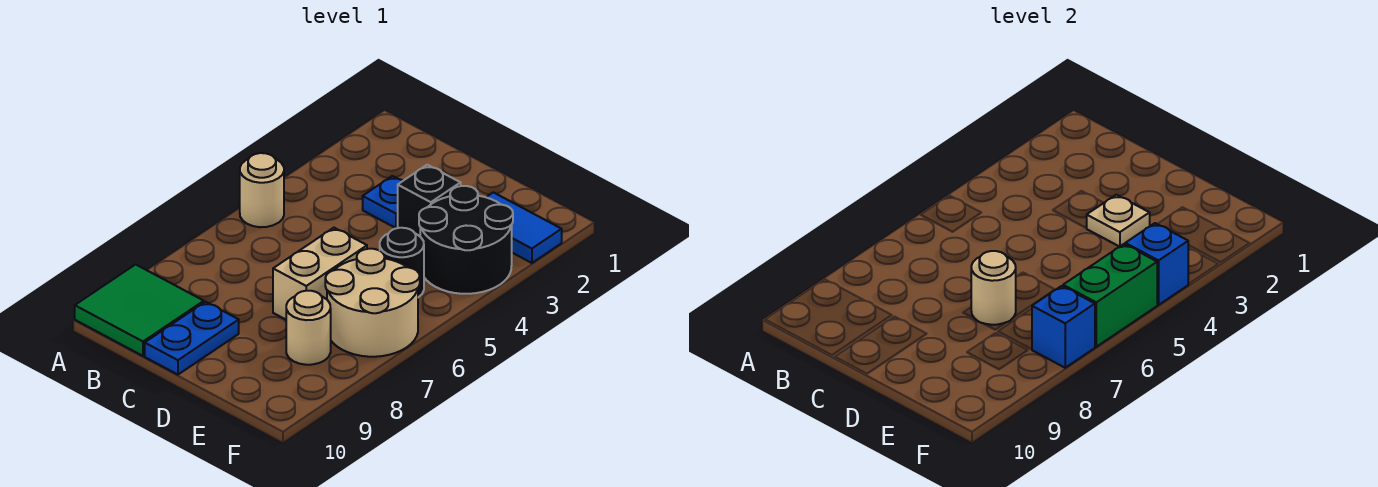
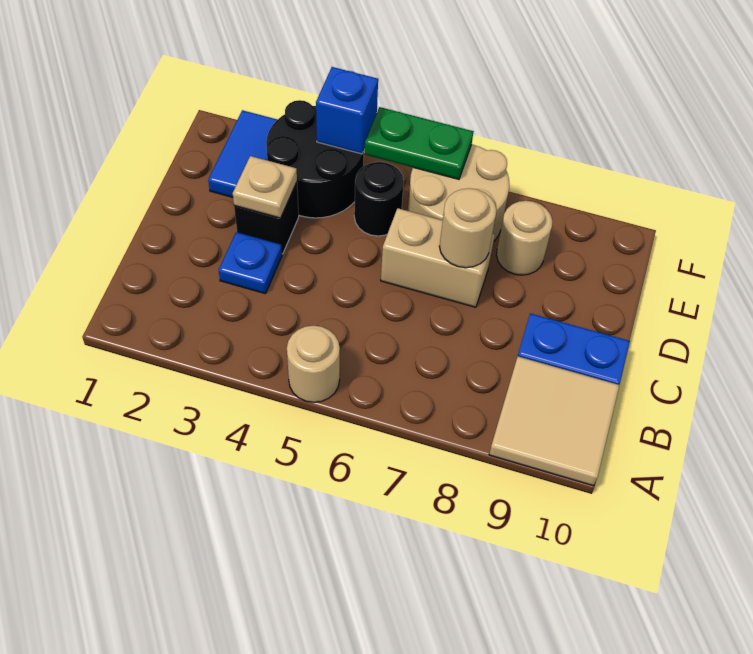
green tile A9:B10 level 1 -> tan tile A9:B10 level 1
green brick F5:F6 level 2 -> green plate F5:F6 level 2
blue brick F7 level 2 -> none

